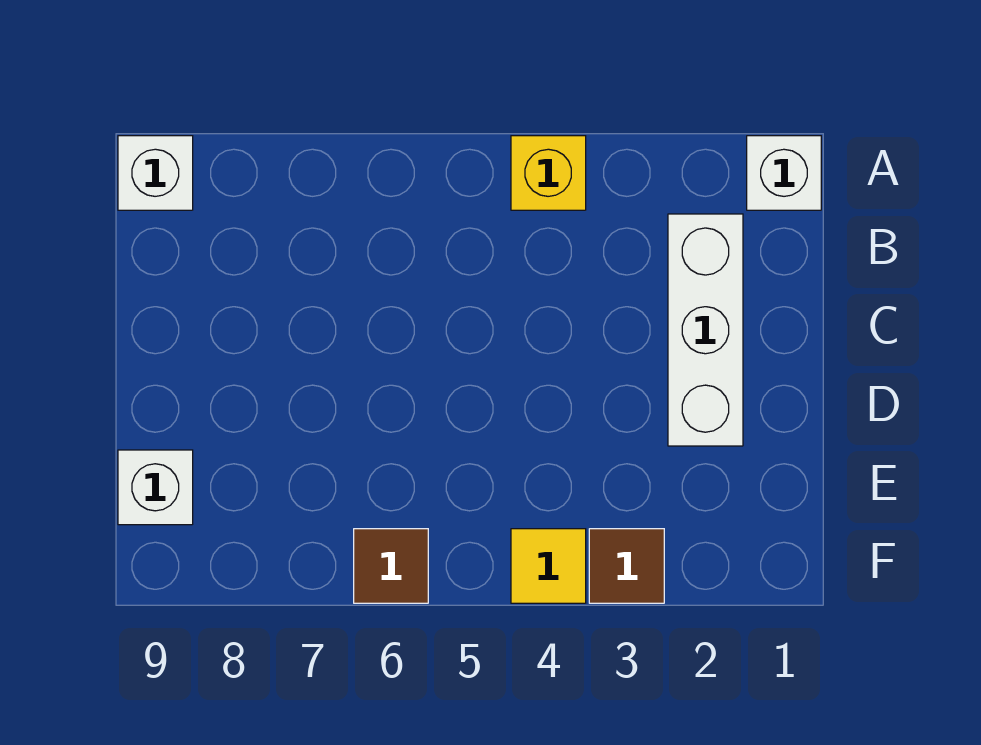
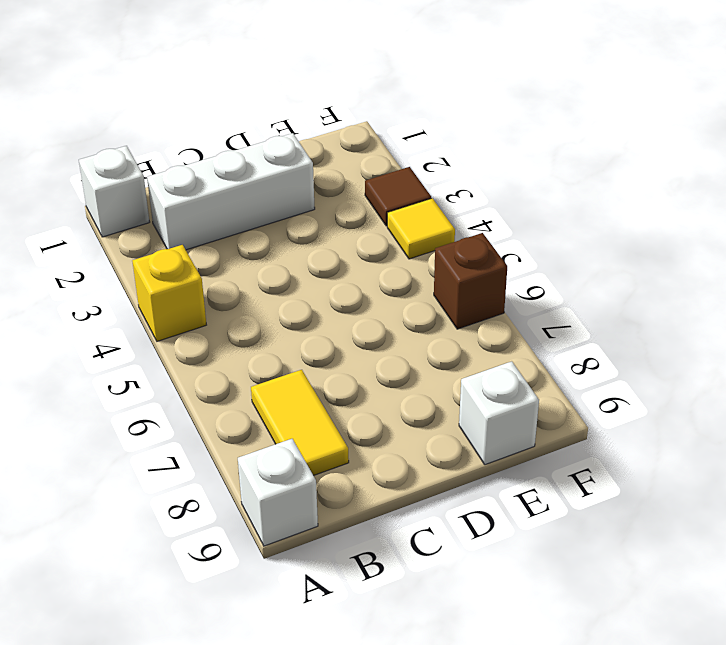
none -> yellow tile B7:B8 level 1
brown tile F6 level 1 -> brown brick F6 level 1

